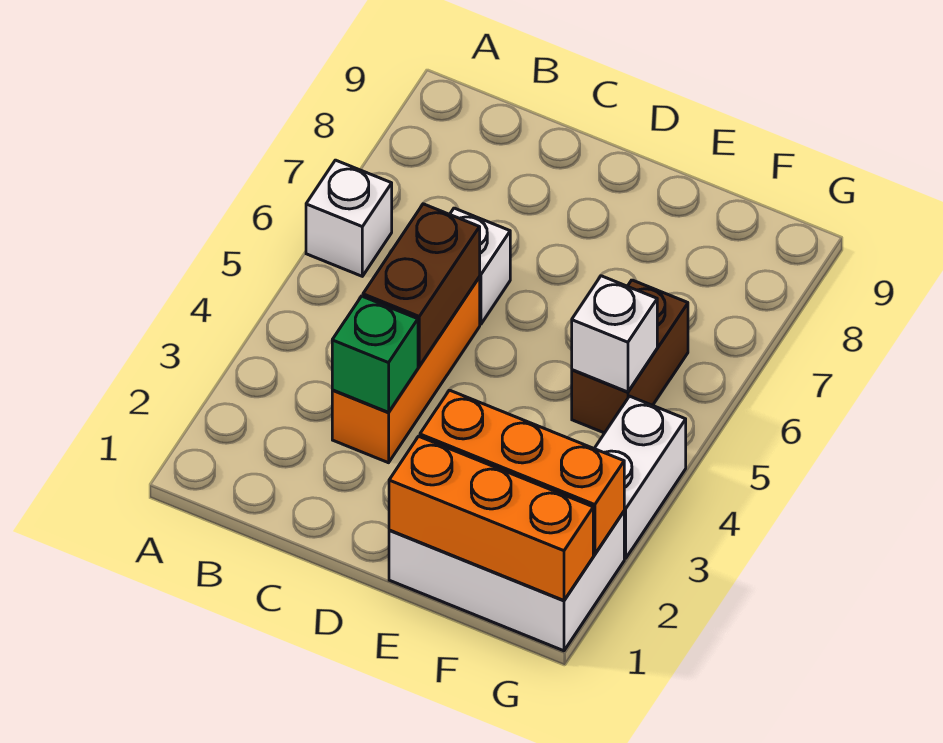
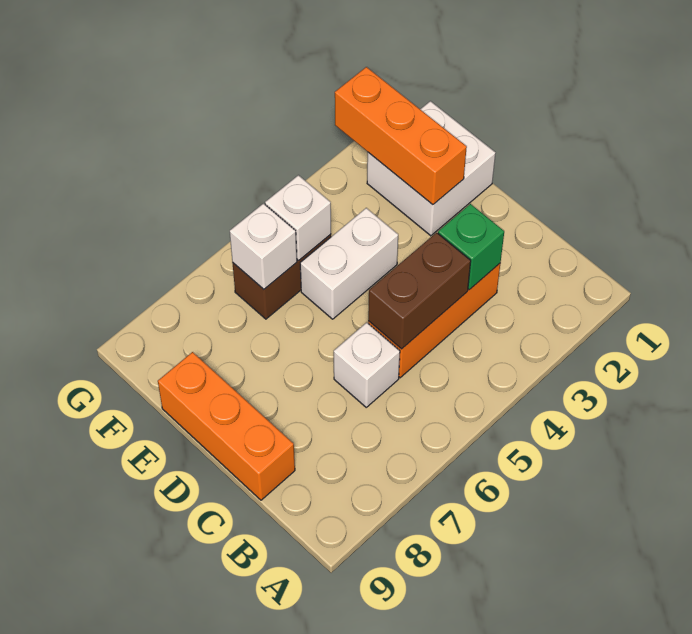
white brick A6 level 1 -> white brick F6 level 2
white brick E1:G2 level 1 -> white brick E1:F2 level 1
orange brick E1:G1 level 2 -> orange brick C9:E9 level 1
white brick G3:G4 level 1 -> white brick E4:E5 level 1

